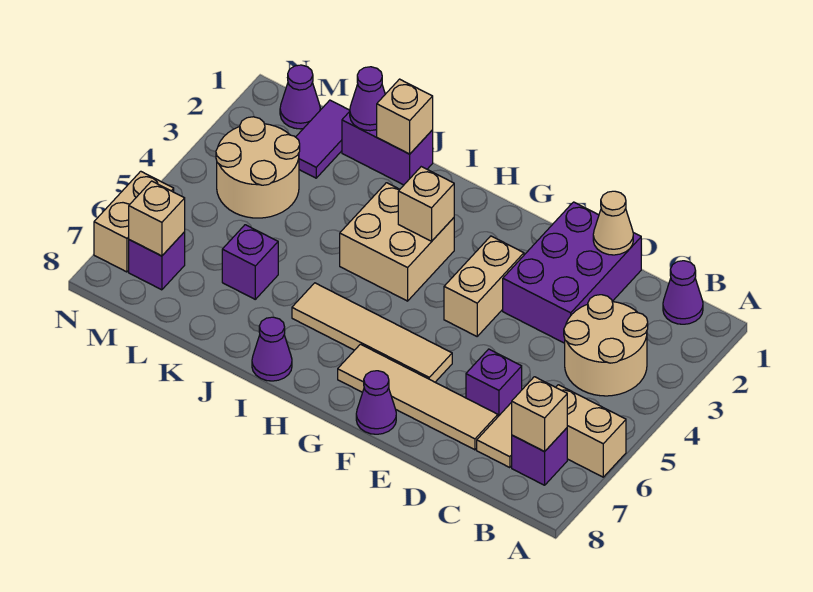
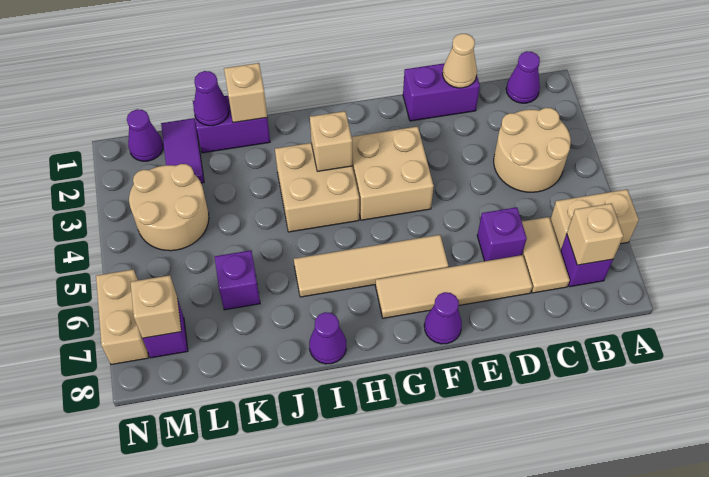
purple brick D1:E3 level 1 -> purple brick D1:E1 level 1
tan brick F3:F4 level 1 -> tan brick F3:G4 level 1

